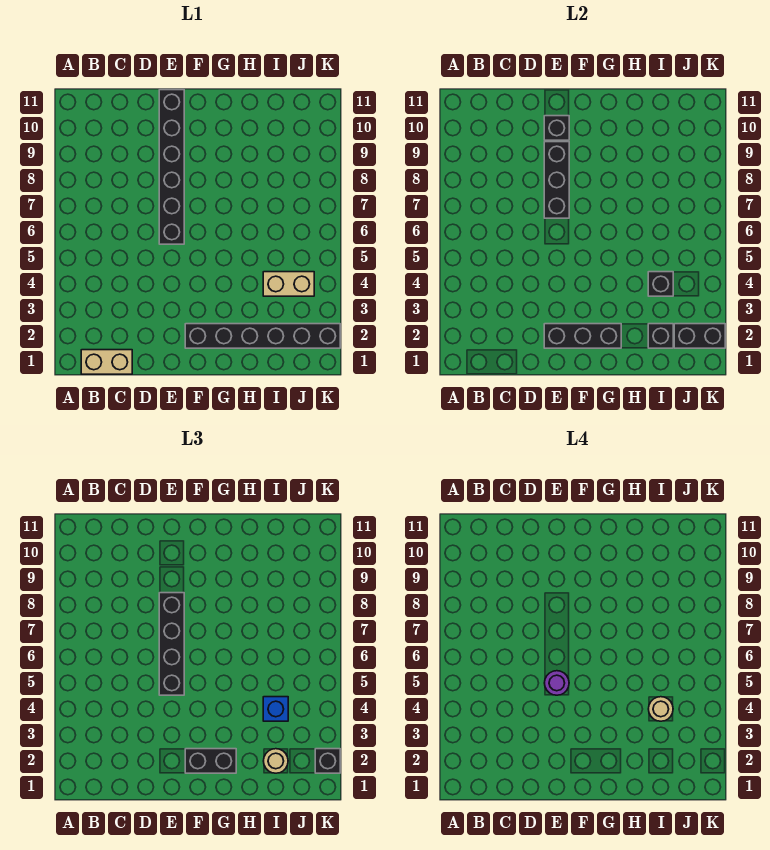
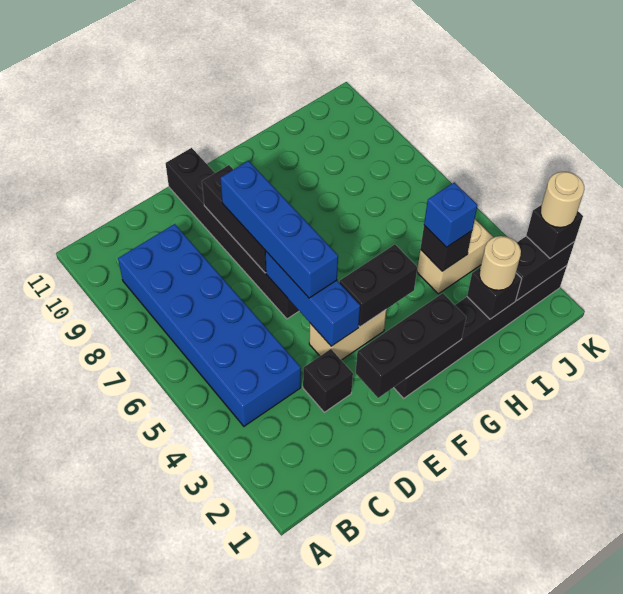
tan brick B1:C1 level 1 -> tan brick E4:F4 level 1
none -> blue brick B4:C9 level 1
none -> blue brick E4:E6 level 2
black brick E5:E8 level 3 -> blue brick E5:E8 level 3
purple round brick E5 level 4 -> none
black brick E10 level 2 -> black brick D3 level 1
black brick F2:G2 level 3 -> black brick F4:G4 level 2
tan round brick I4 level 4 -> tan round brick K2 level 4

